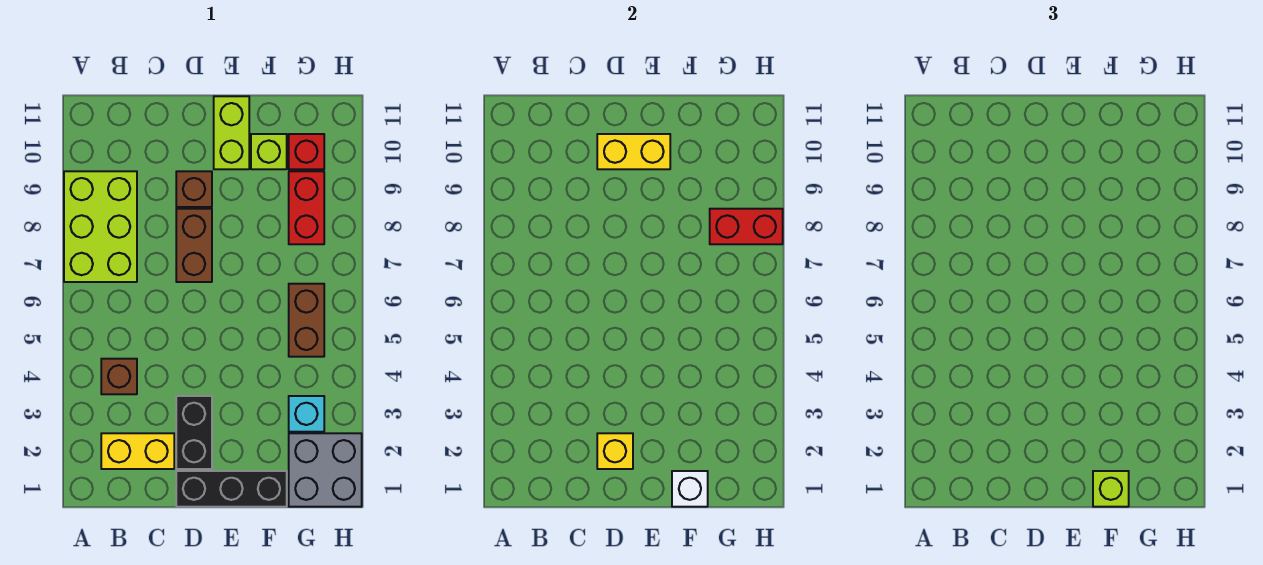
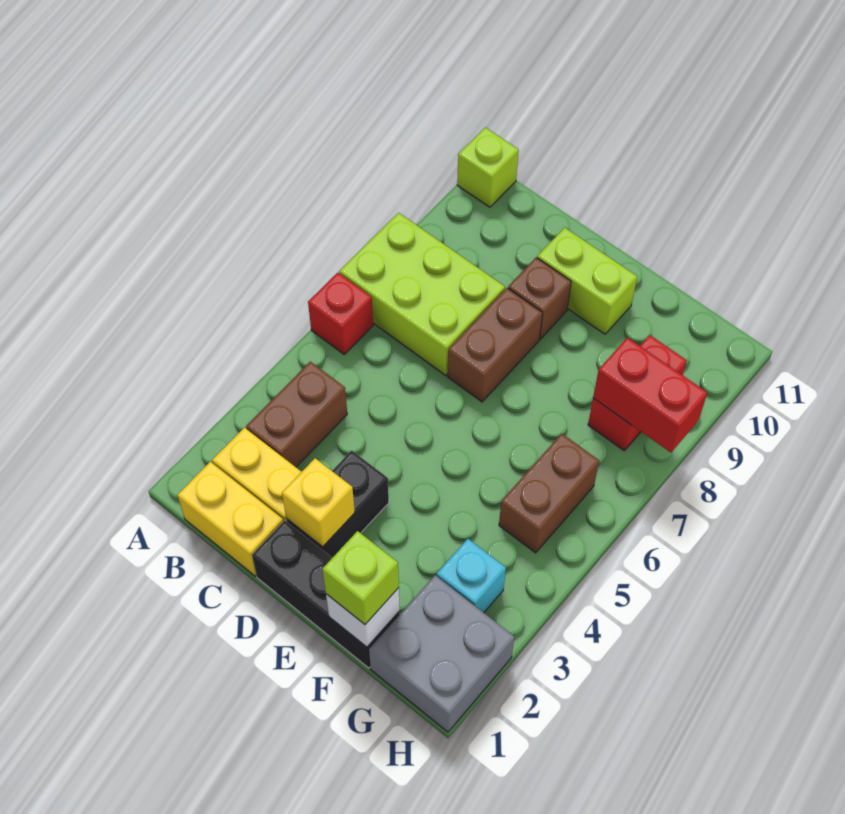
lime brick A7:B9 level 1 -> lime brick A7:C8 level 1
brown brick B4 level 1 -> brown brick B3:B4 level 1
yellow brick D10:E10 level 2 -> yellow brick B1:C1 level 1
lime brick E10:E11 level 1 -> lime brick D10:E10 level 1
lime brick F10 level 1 -> lime brick A11 level 1
red brick G10 level 1 -> red brick A6 level 1

